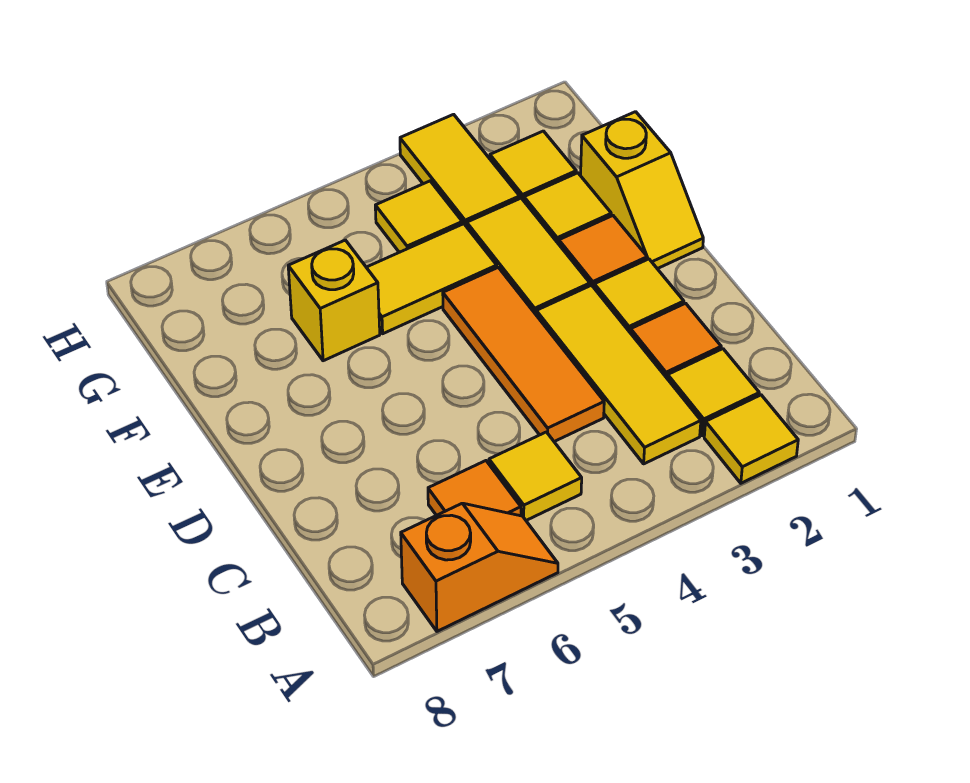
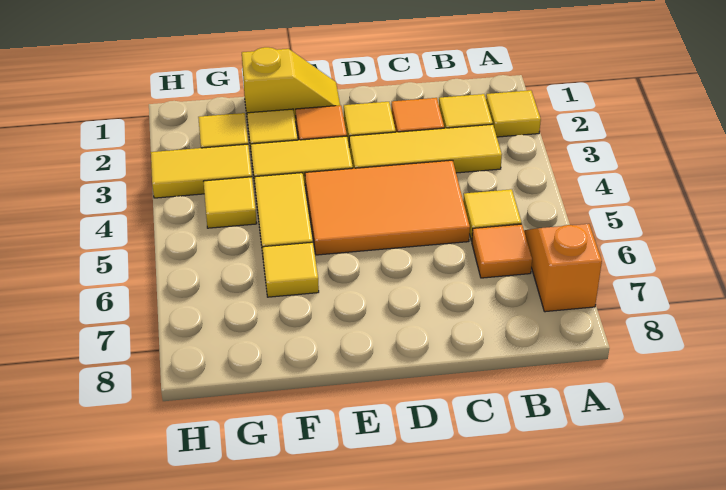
orange tile C4:E4 level 1 -> orange tile C4:E5 level 1
yellow brick F6 level 1 -> yellow tile F6 level 1

